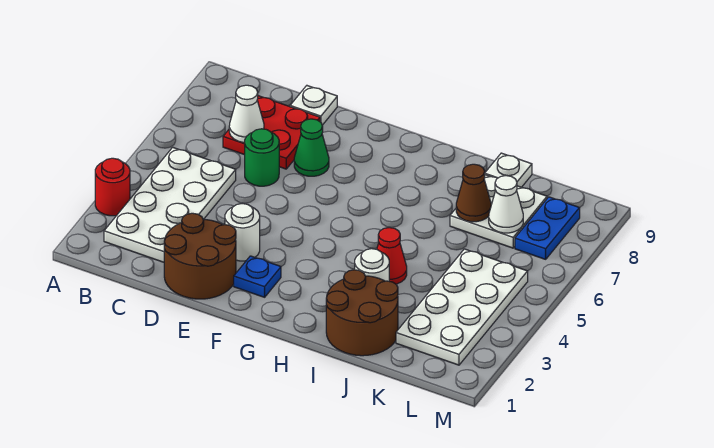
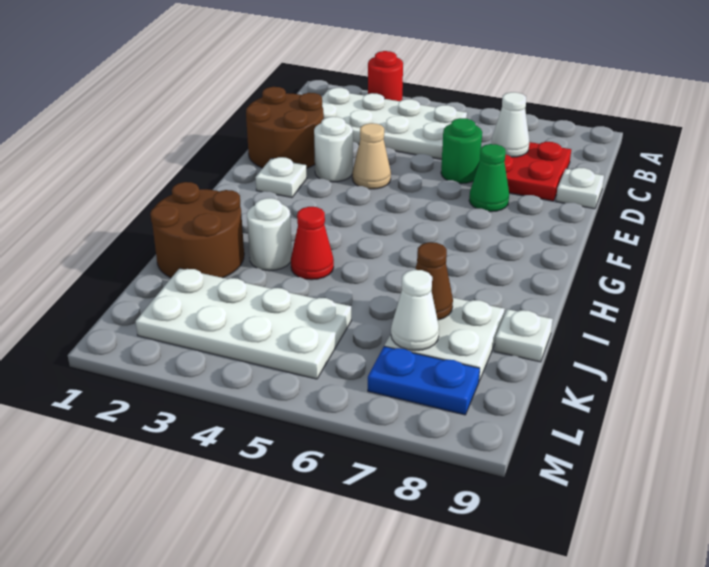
none -> tan cone E4 level 1
blue plate F2 level 1 -> white plate F2 level 1

